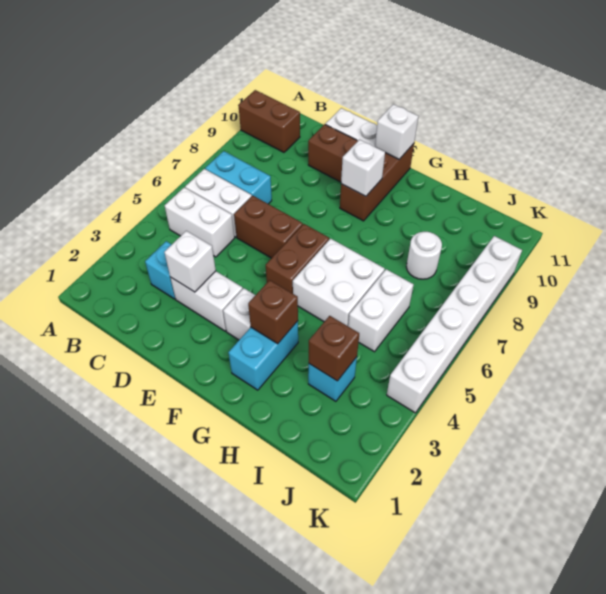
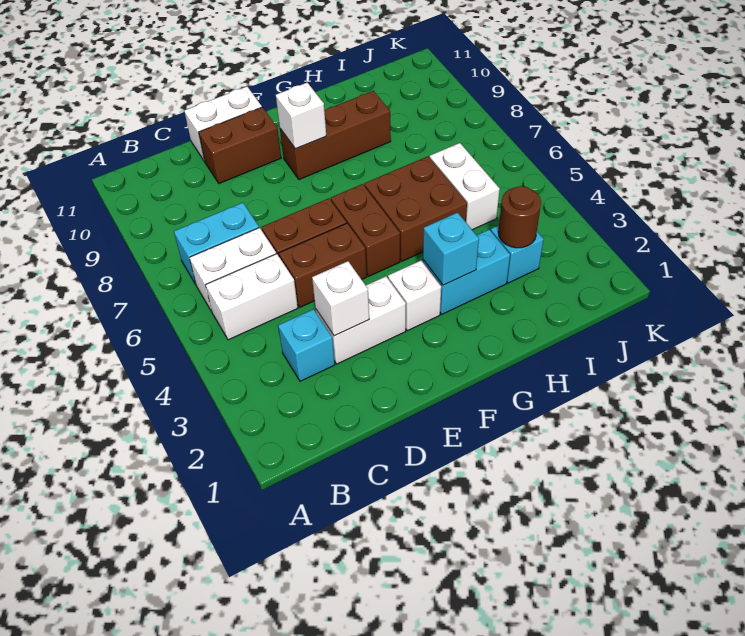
brown brick A10:B10 level 1 -> brown brick D5:E5 level 1
brown brick F9:F11 level 1 -> brown brick F9:H9 level 1
white brick F11 level 2 -> none
cyan brick G2:G3 level 1 -> cyan brick G3:H3 level 1
brown brick G3 level 2 -> cyan brick G3 level 2
white brick G5:H6 level 1 -> brown brick G5:H6 level 1
brown brick I3 level 2 -> brown round brick I3 level 2
white round brick I8 level 1 -> none
white brick K4:K9 level 1 -> none

